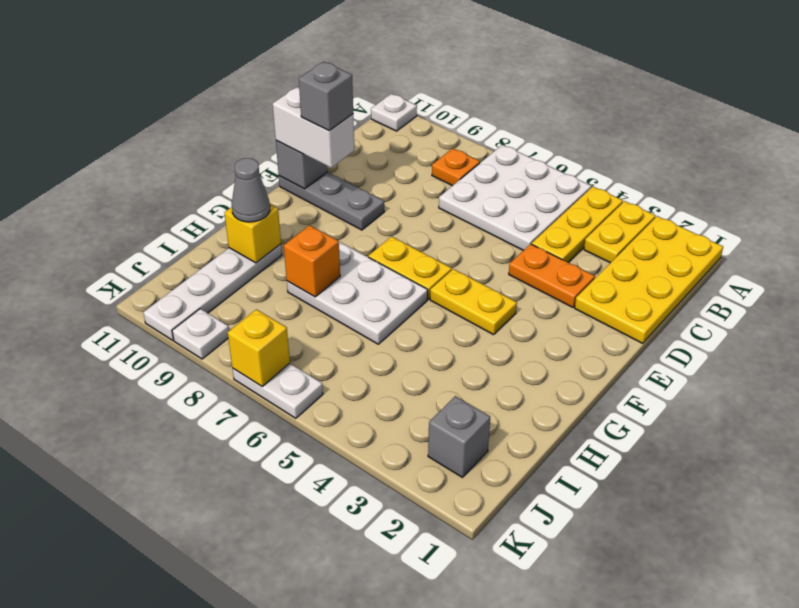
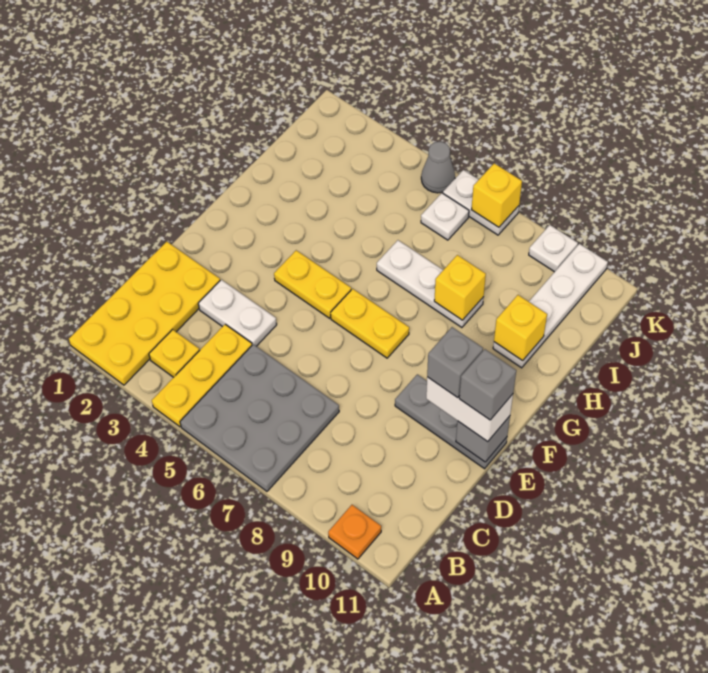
yellow plate A3:B3 level 1 -> yellow plate B3 level 1
white plate A5:C7 level 1 -> grey plate A5:C7 level 1
white plate A11 level 1 -> white plate J6 level 1
orange plate B8 level 1 -> orange plate A10 level 1
orange plate D3:D4 level 1 -> white plate D3:D4 level 1
white plate G6:H8 level 1 -> white plate H6:H8 level 1
orange brick H8 level 2 -> yellow brick H8 level 2
grey cone H10 level 3 -> grey cone K5 level 1
grey brick J2 level 1 -> grey brick E11 level 4

